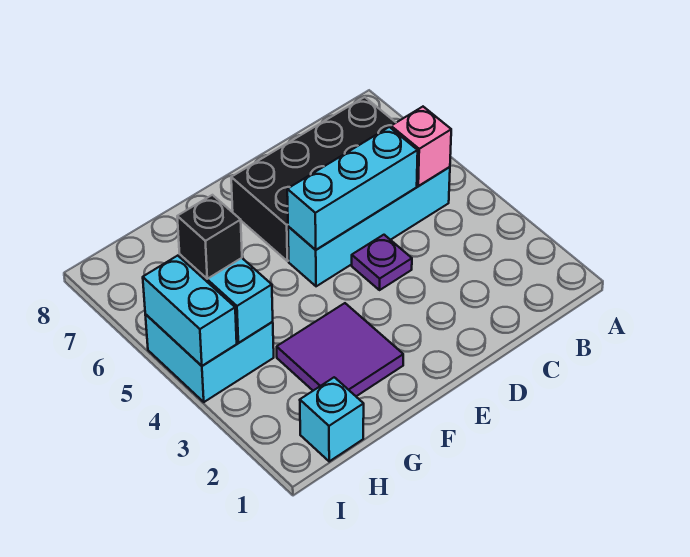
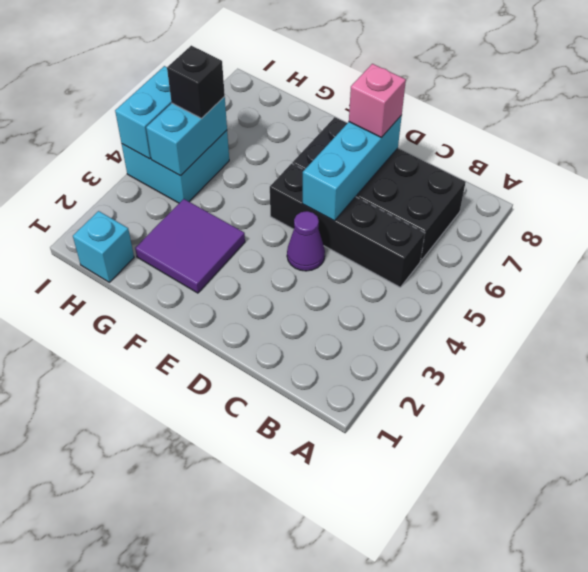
cyan brick B5:E5 level 1 -> black brick B5:E5 level 1
pink brick B5 level 2 -> pink brick D7 level 3
cyan brick C5:E5 level 2 -> cyan brick D5:D7 level 2
purple plate D4 level 1 -> purple cone D4 level 1

